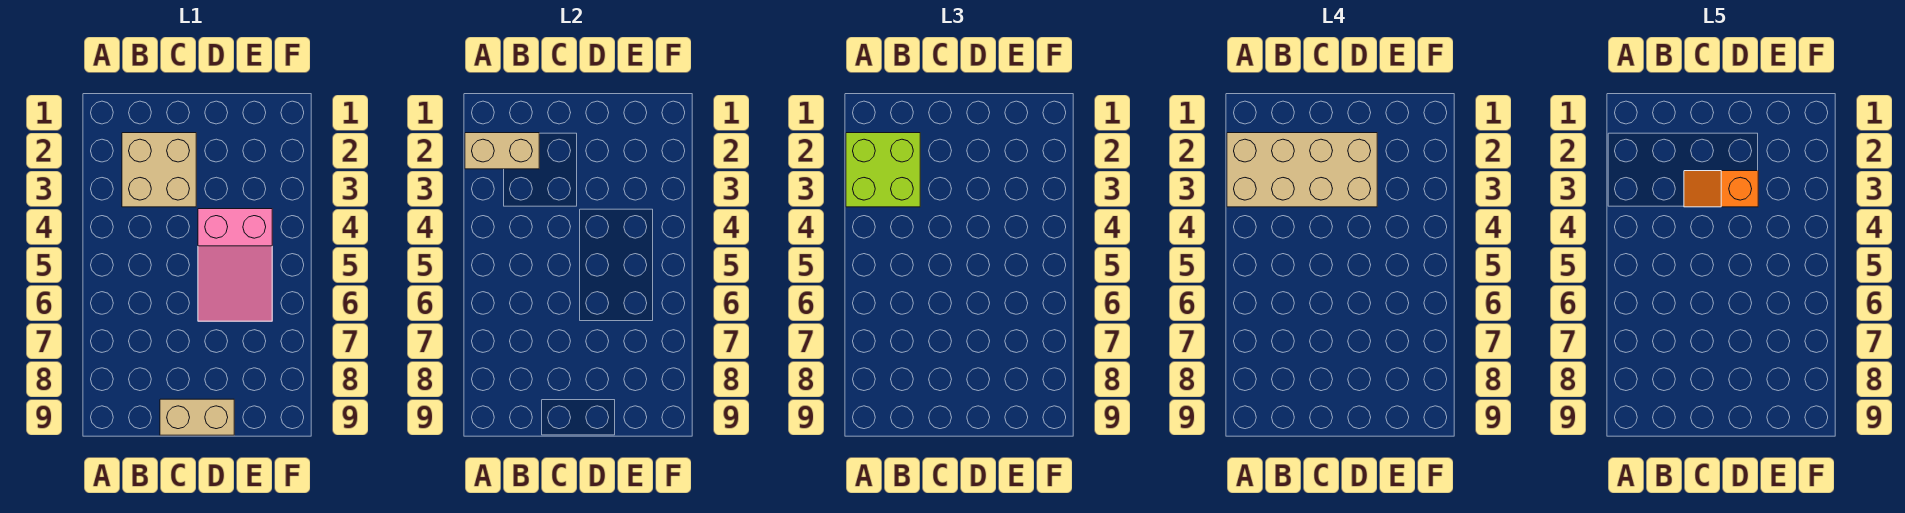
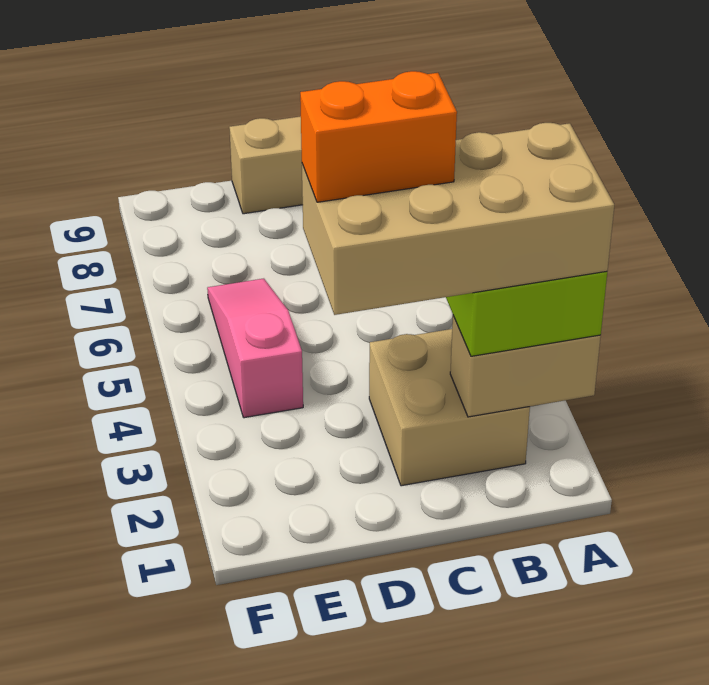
orange slope C3:D3 level 5 top D -> orange brick C3:D3 level 5
pink slope D4:E6 level 1 top 4 -> pink slope E4:E6 level 1 top 4

